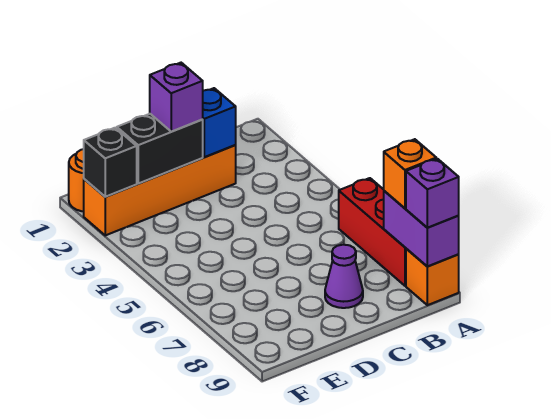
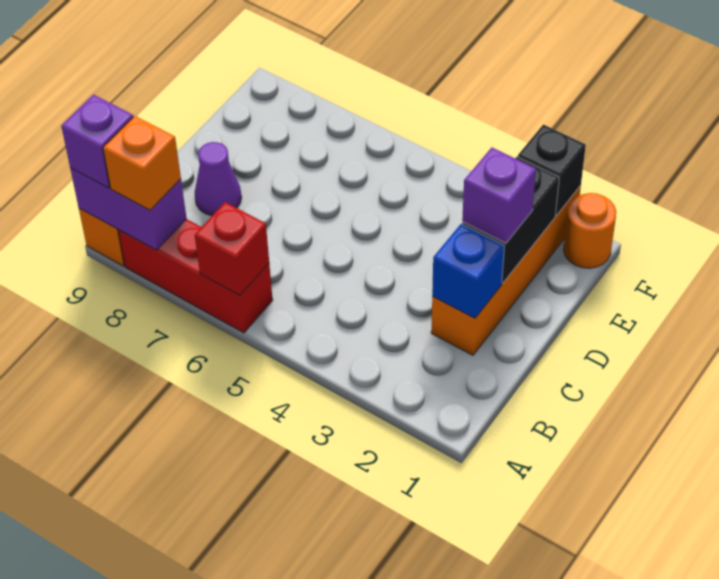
none -> red brick A6 level 2

